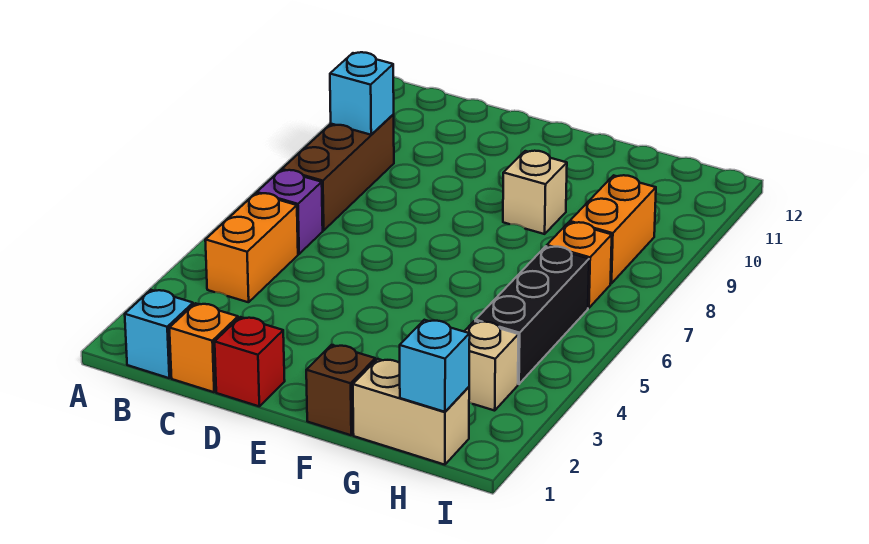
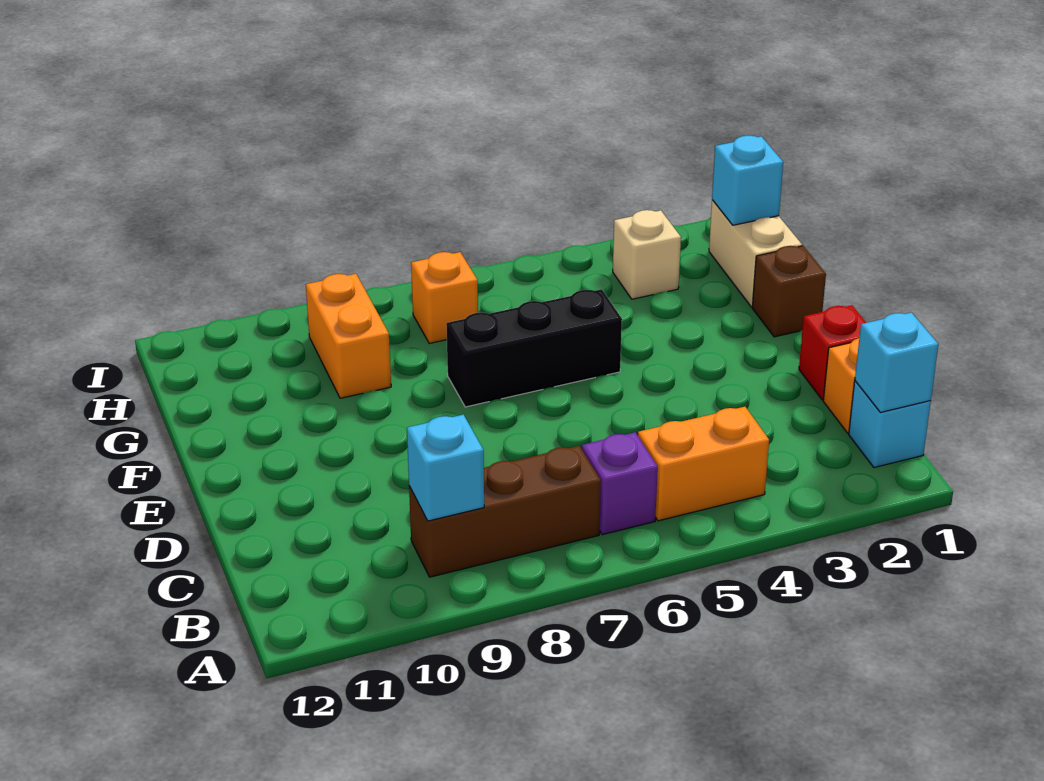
none -> cyan brick B1 level 2
tan brick F9 level 1 -> none
black brick H4:H6 level 1 -> black brick F5:F7 level 1
orange brick H8:H9 level 1 -> orange brick G9:H9 level 1

